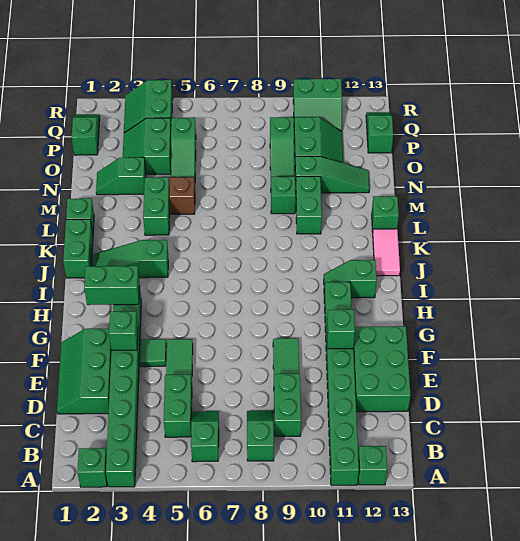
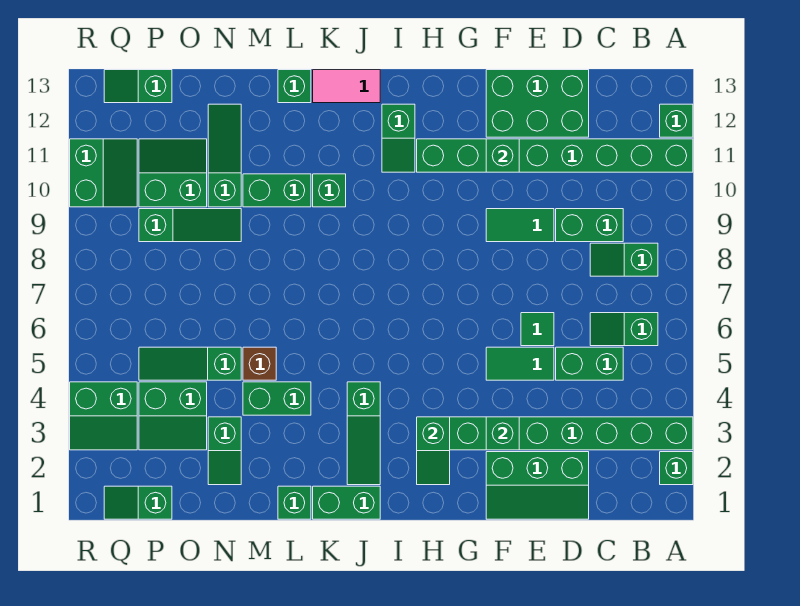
green tile F4 level 1 -> green tile E6 level 1
green brick H2:H3 level 2 -> green slope H2:H3 level 2 top 3
green brick M9 level 1 -> green brick K10 level 1
green slope N5:P5 level 1 top P -> green slope N5:P5 level 1 top N

